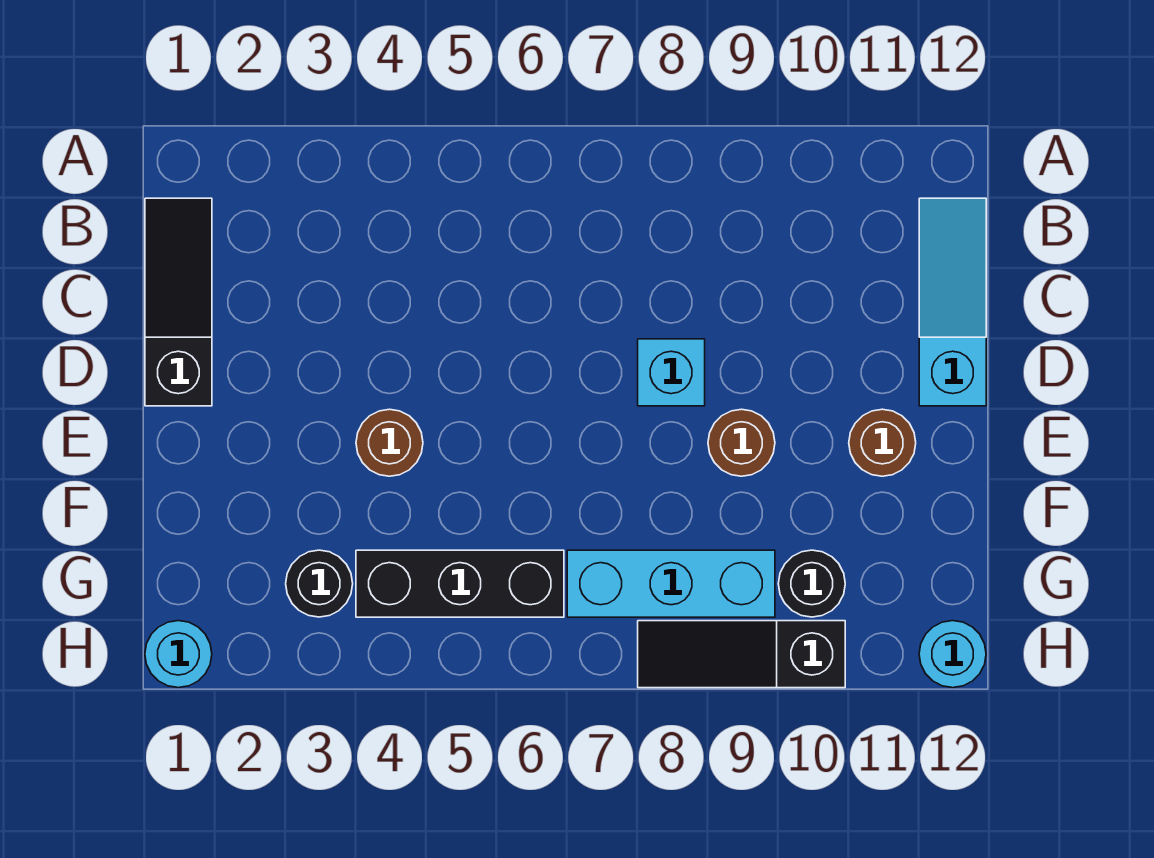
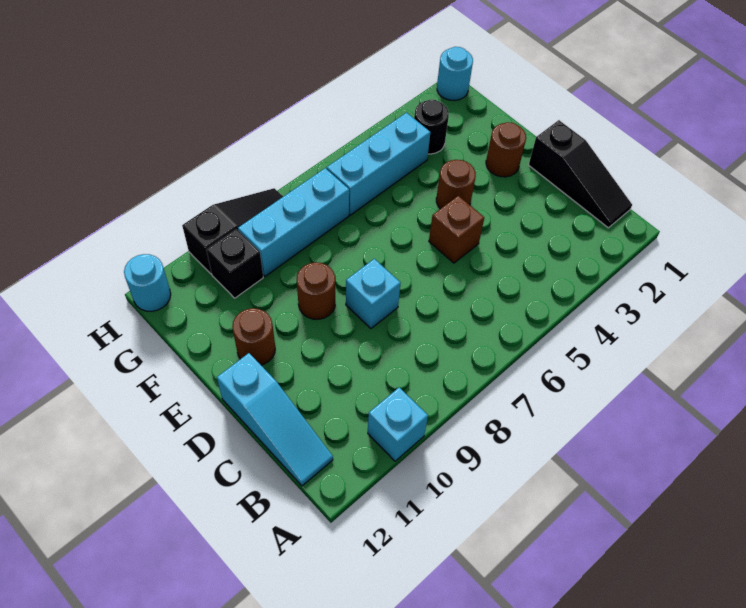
none -> cyan brick A10 level 1
none -> brown brick D5 level 1
none -> brown round brick E2 level 1
black brick G4:G6 level 1 -> cyan brick G4:G6 level 1
black round brick G10 level 1 -> black brick G10 level 1

